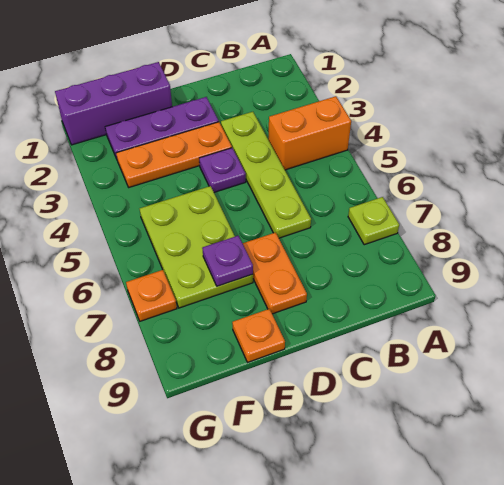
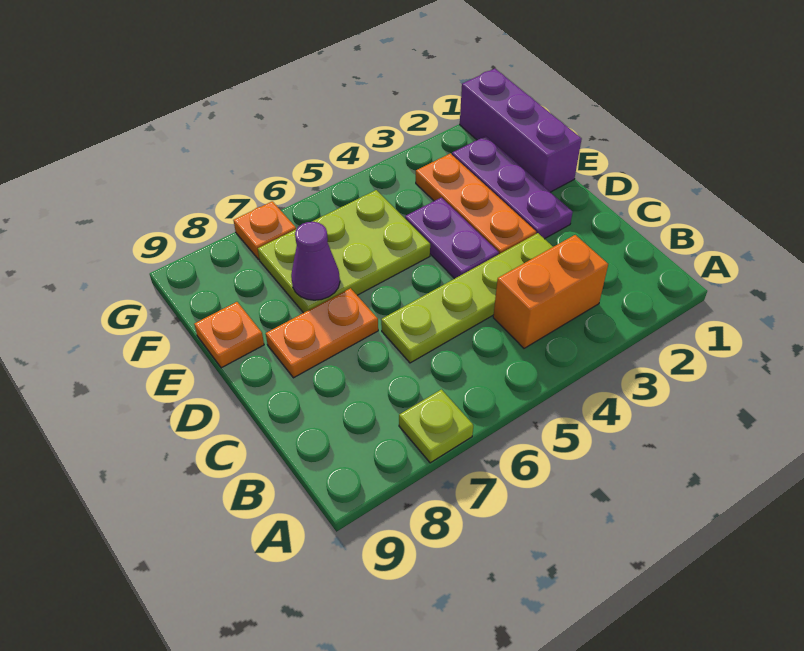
orange brick A4:B4 level 1 -> orange brick B3:B4 level 1
purple plate D4 level 1 -> purple plate D4:E4 level 1
purple plate E7 level 2 -> purple cone E7 level 2

